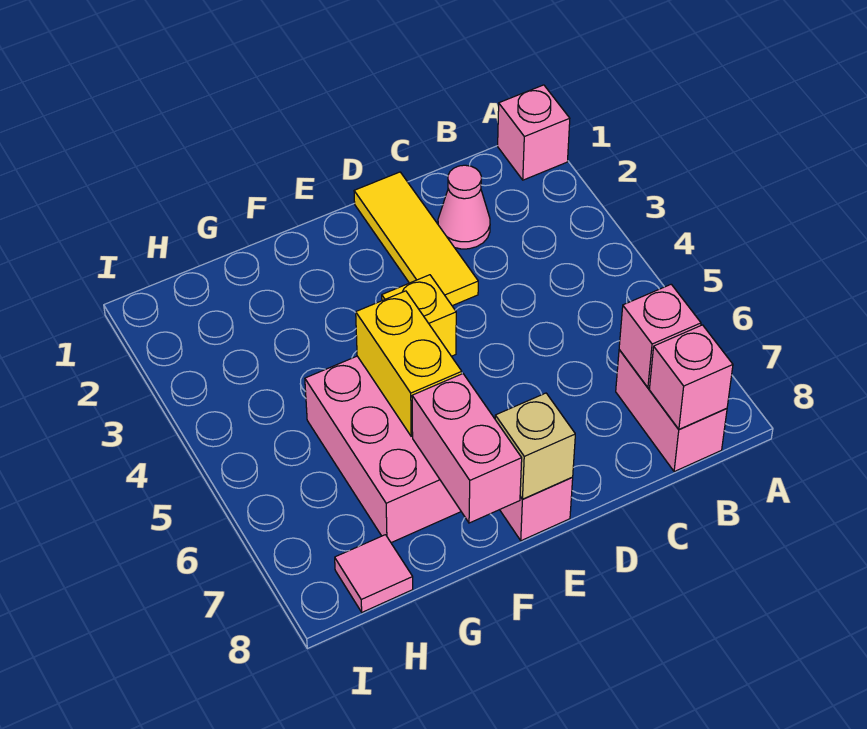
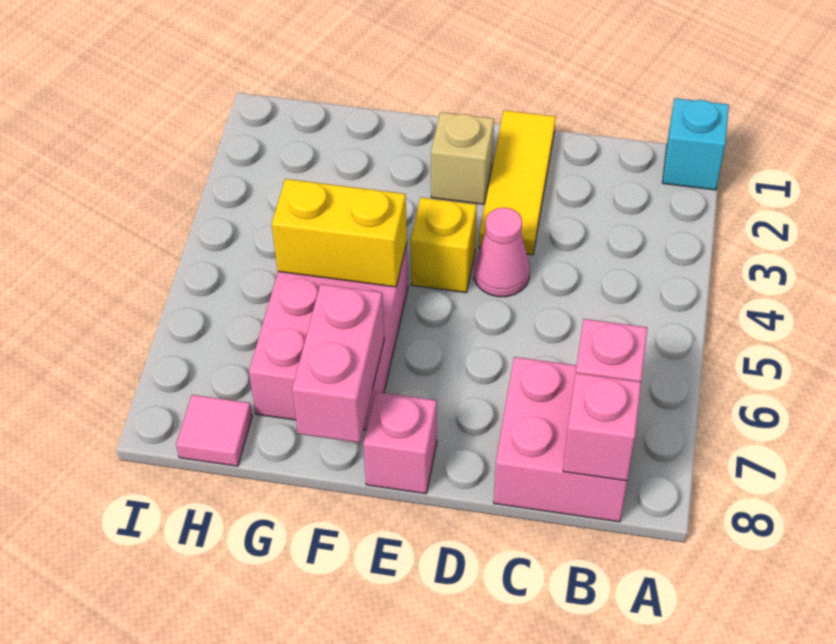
pink brick A1 level 1 -> cyan brick A1 level 1
pink brick B7:B8 level 1 -> pink brick B7:C8 level 1
pink cone C2 level 1 -> pink cone D4 level 1
tan brick E8 level 2 -> tan brick E2 level 1
yellow brick F5:F6 level 2 -> yellow brick F5:G5 level 2

